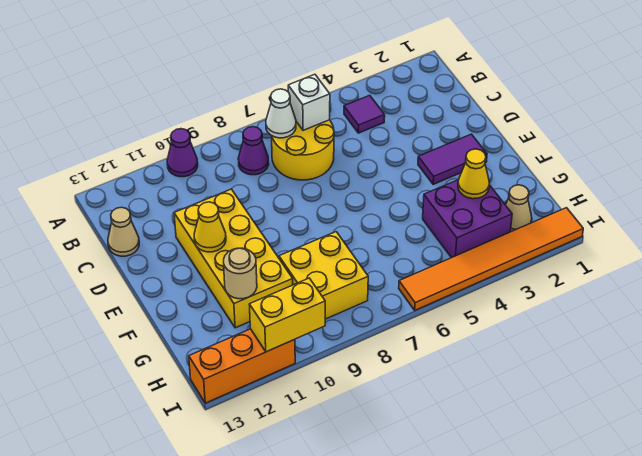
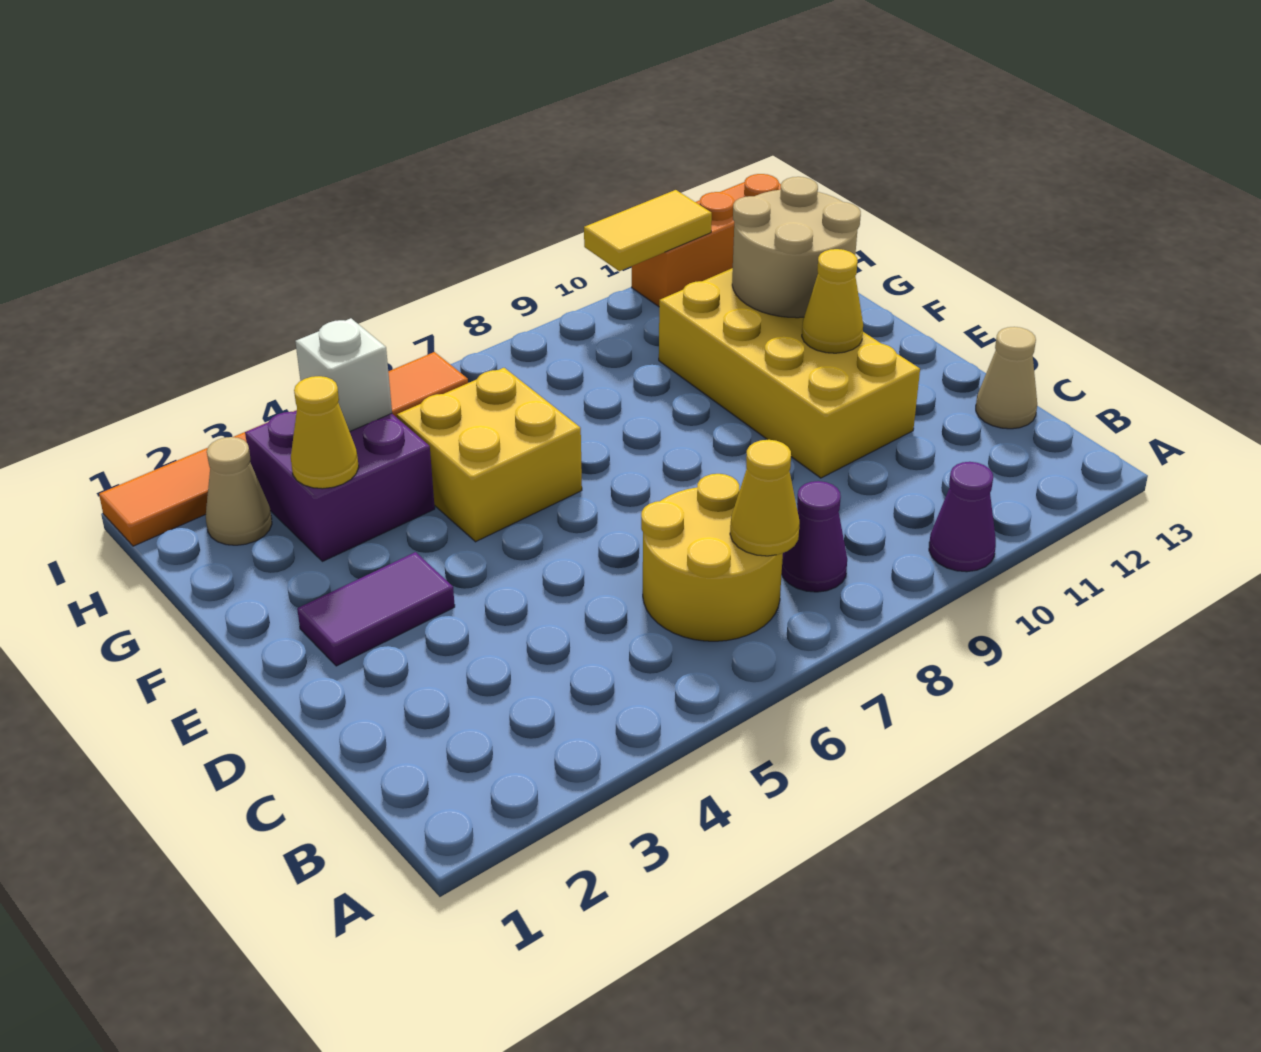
purple tile B4 level 1 -> none
white brick B6 level 2 -> white brick H4 level 2
white cone B7 level 2 -> yellow cone B7 level 2
yellow brick G8:H9 level 1 -> yellow brick F5:G6 level 1
tan round brick G11 level 2 -> tan round brick F11:G12 level 2
yellow brick I10:I11 level 2 -> yellow tile I10:I11 level 2

